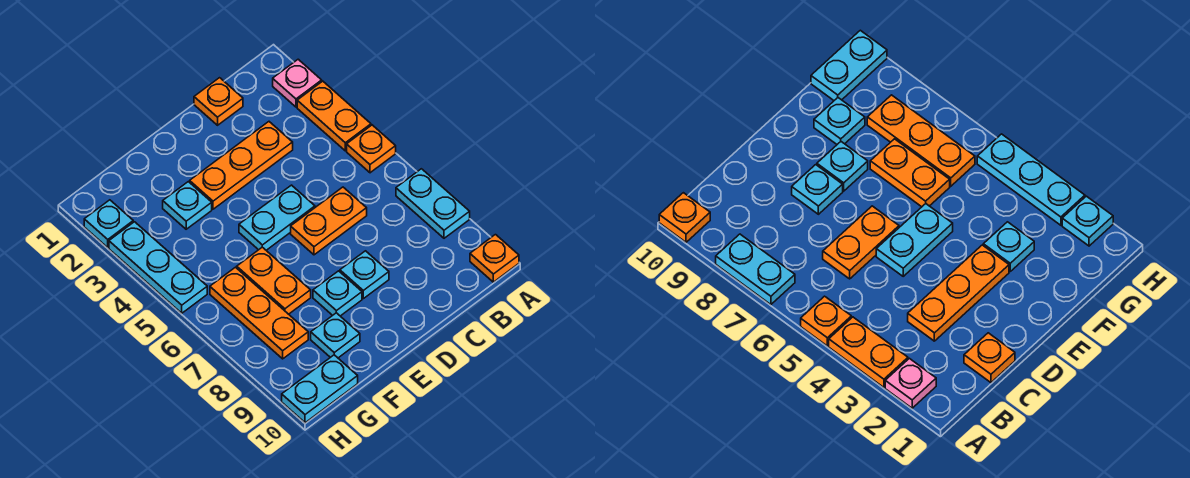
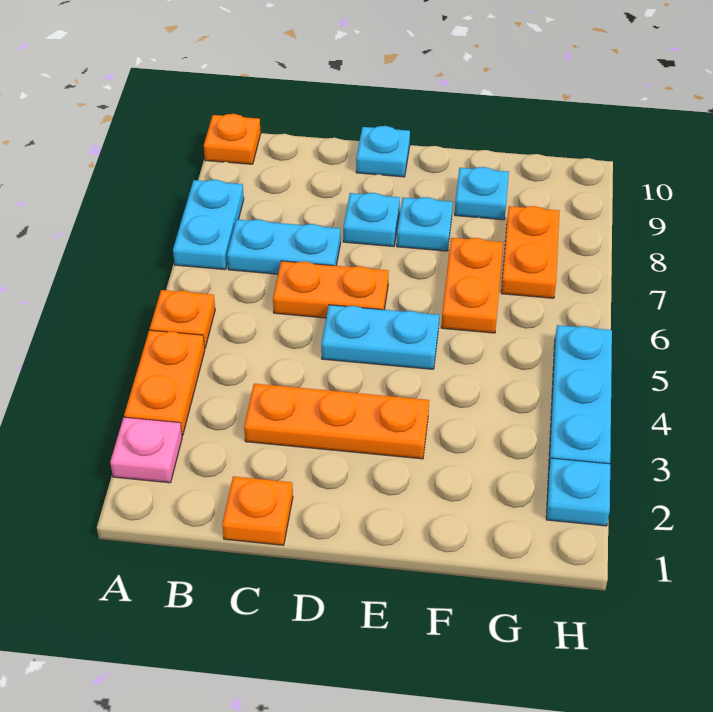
cyan plate F3 level 1 -> cyan plate D10 level 1
orange plate G6:G8 level 1 -> orange plate G7:G8 level 1
cyan plate G10:H10 level 1 -> cyan plate B7:C7 level 1

